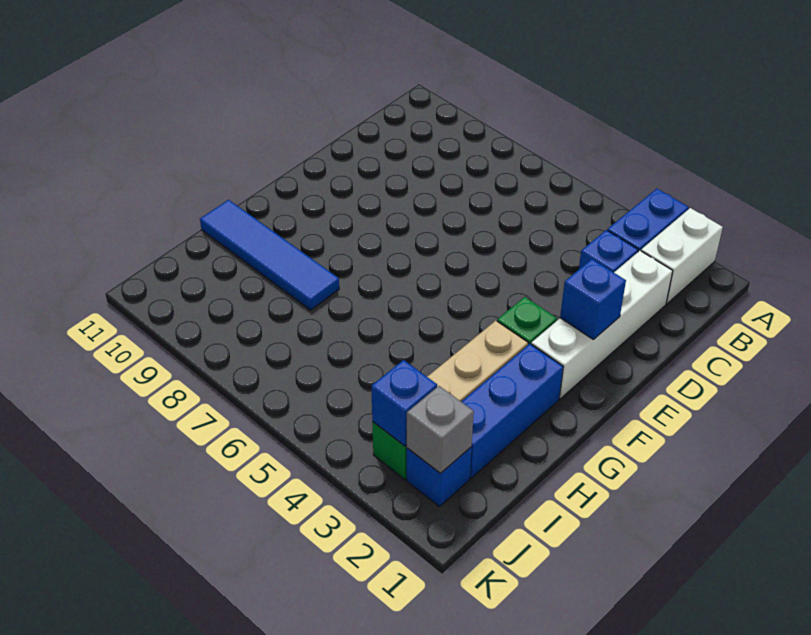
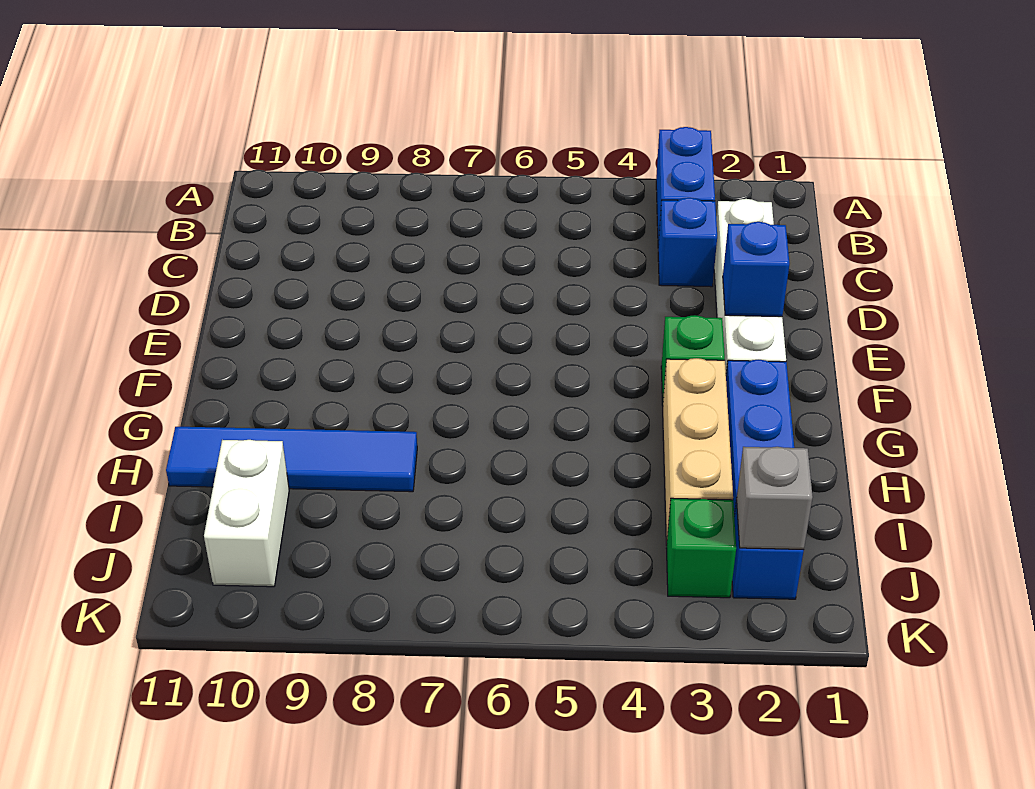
white brick A2:B2 level 1 -> white brick I10:J10 level 1
blue brick J3 level 2 -> none

